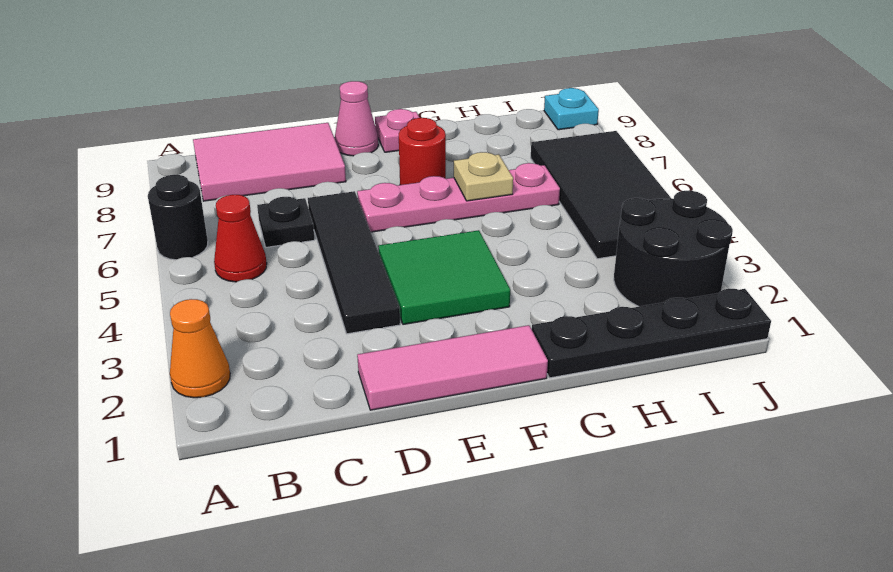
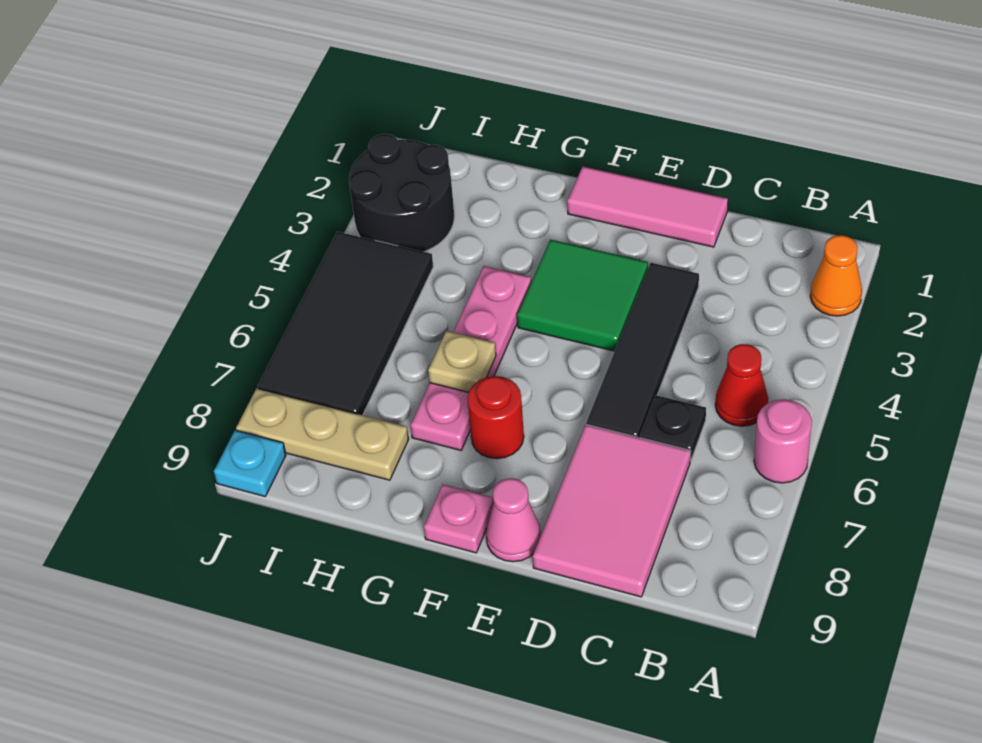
black round brick A6 level 1 -> pink round brick A6 level 1
pink tile B8:D9 level 1 -> pink tile C7:D9 level 1
pink plate E6:H6 level 1 -> pink plate G4:G7 level 1
black plate G1:J1 level 1 -> none
none -> tan plate H8:J8 level 1

